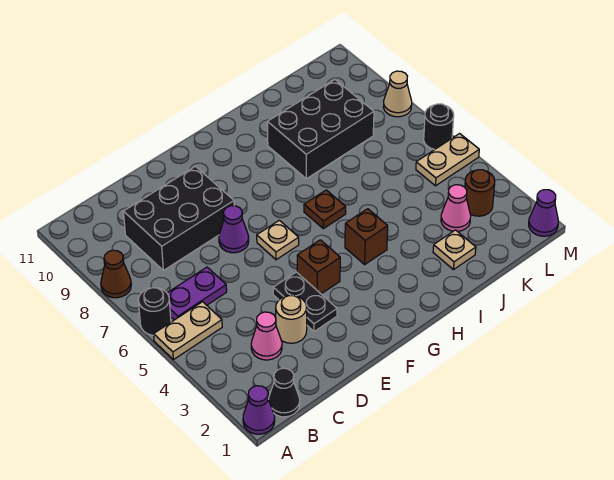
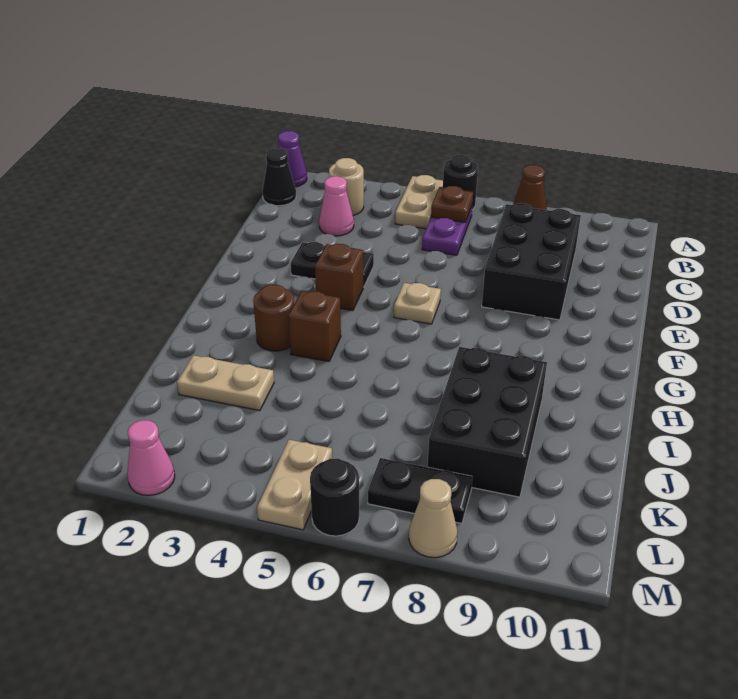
tan round brick D3 level 1 -> tan round brick B3 level 1
purple cone E7 level 1 -> none
brown plate H6 level 1 -> brown plate B6 level 2
tan plate J2 level 1 -> tan plate J2:J3 level 1
pink cone K3 level 1 -> pink cone M2 level 1
brown round brick L3 level 1 -> brown round brick H3 level 1
none -> black plate L7:L8 level 1
purple cone M1 level 1 -> none

